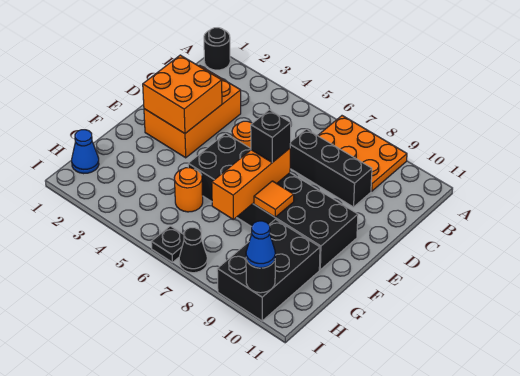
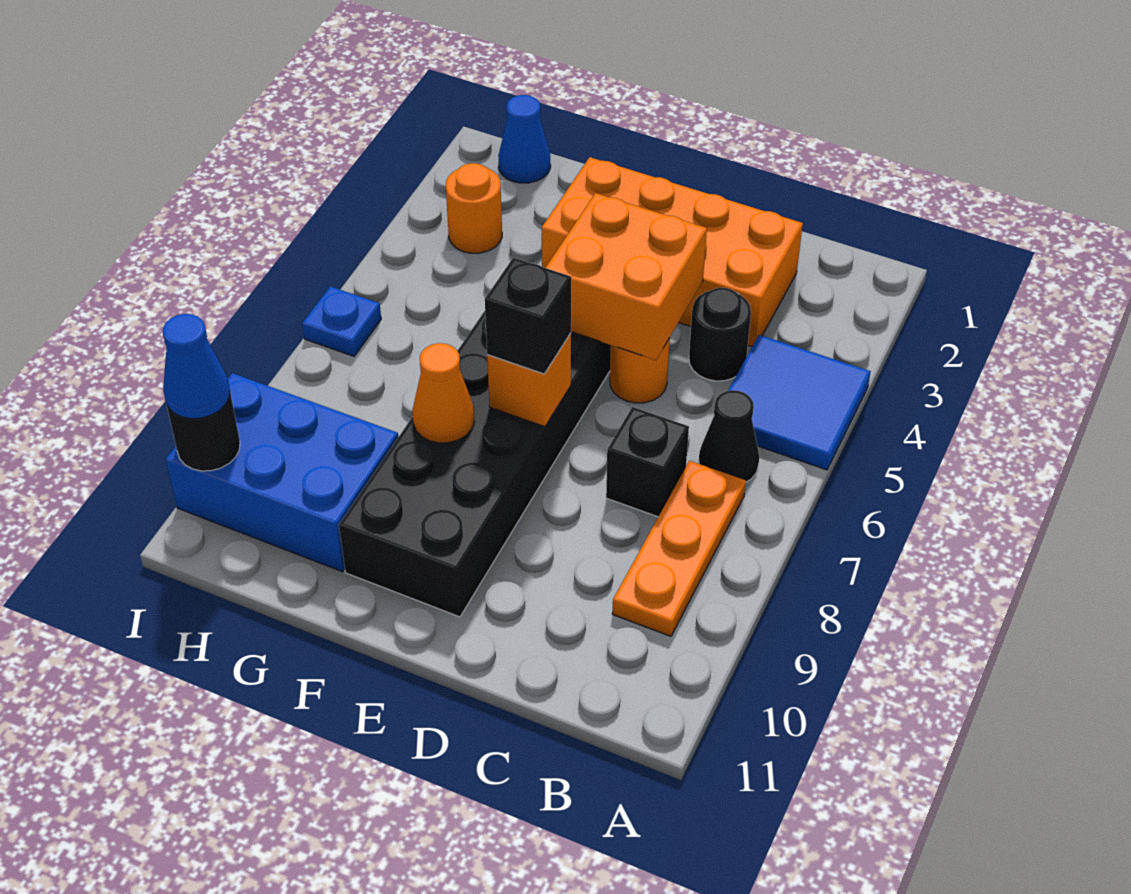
black round brick A1 level 1 -> black round brick C4 level 1
none -> blue tile A4:B5 level 1
orange plate A7:B9 level 1 -> orange plate B7:B9 level 1
orange brick C2:E3 level 1 -> orange brick C2:F3 level 1
black brick C7:C9 level 1 -> black brick C7 level 1
orange brick D2:E3 level 2 -> orange brick D4:E5 level 2
orange brick E7:G7 level 2 -> orange brick E7 level 2
orange tile F8 level 2 -> orange cone F8 level 2
orange round brick G5 level 1 -> orange round brick H3 level 1
black brick G9:I10 level 1 -> blue brick G9:I10 level 1
black plate I6 level 1 -> blue plate I6 level 1
black cone I7 level 1 -> black cone B6 level 1

